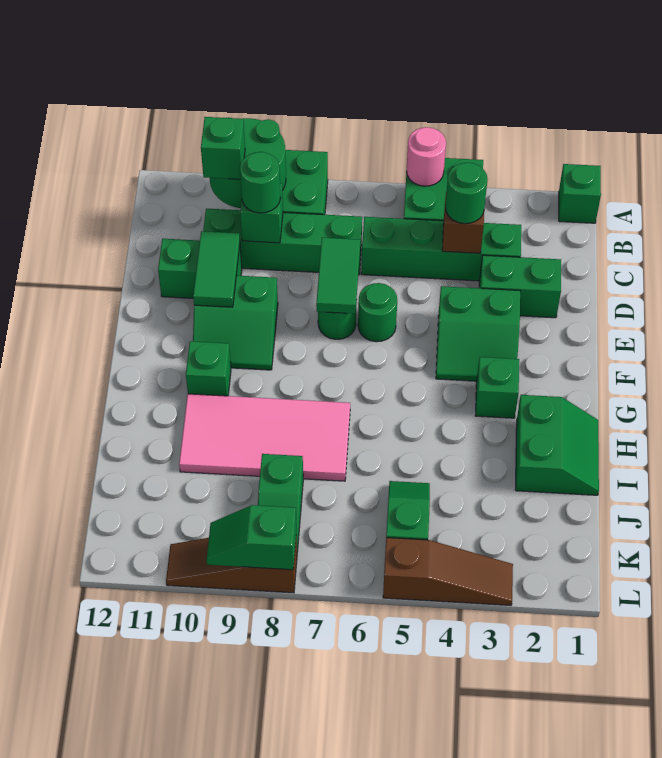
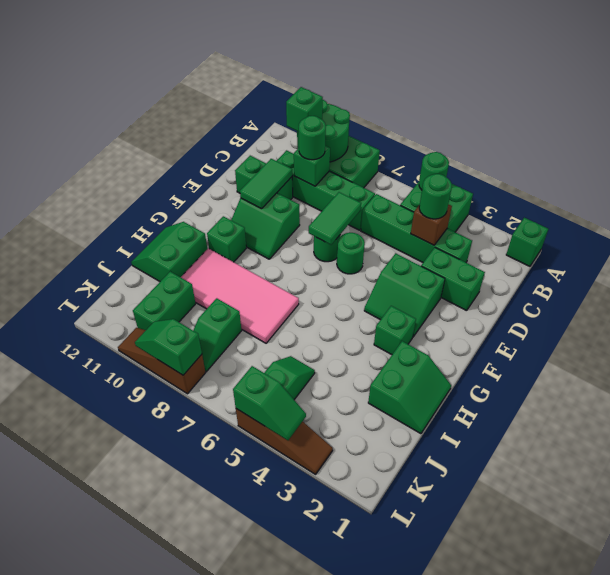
pink round brick A5 level 2 -> green round brick A5 level 2
none -> green slope H11:I12 level 1 top 11
none -> green brick J10:K10 level 1
none -> green slope L4:L5 level 2 top 5

